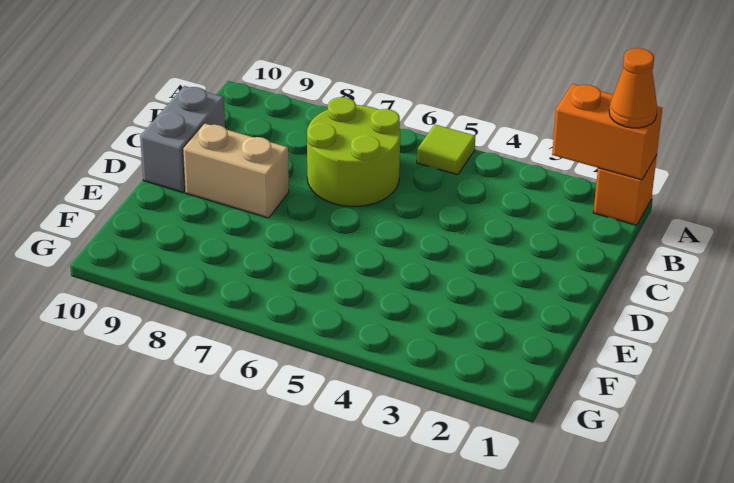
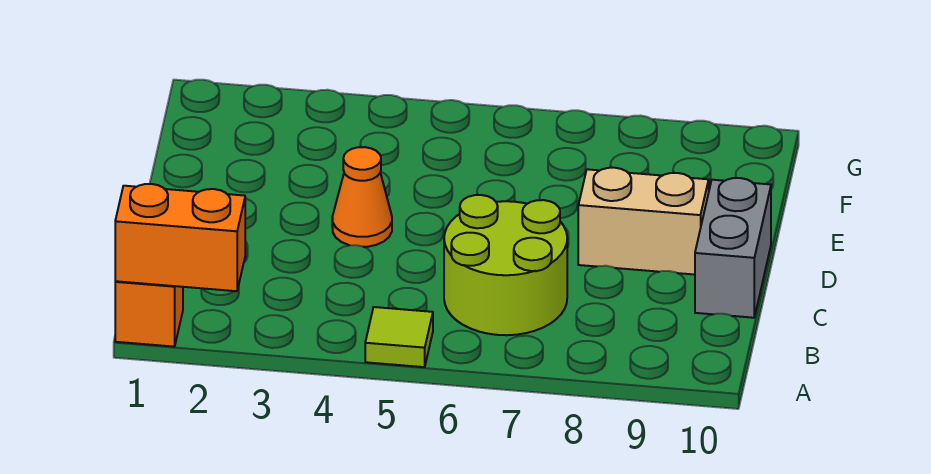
orange cone A1 level 3 -> orange cone D4 level 1

